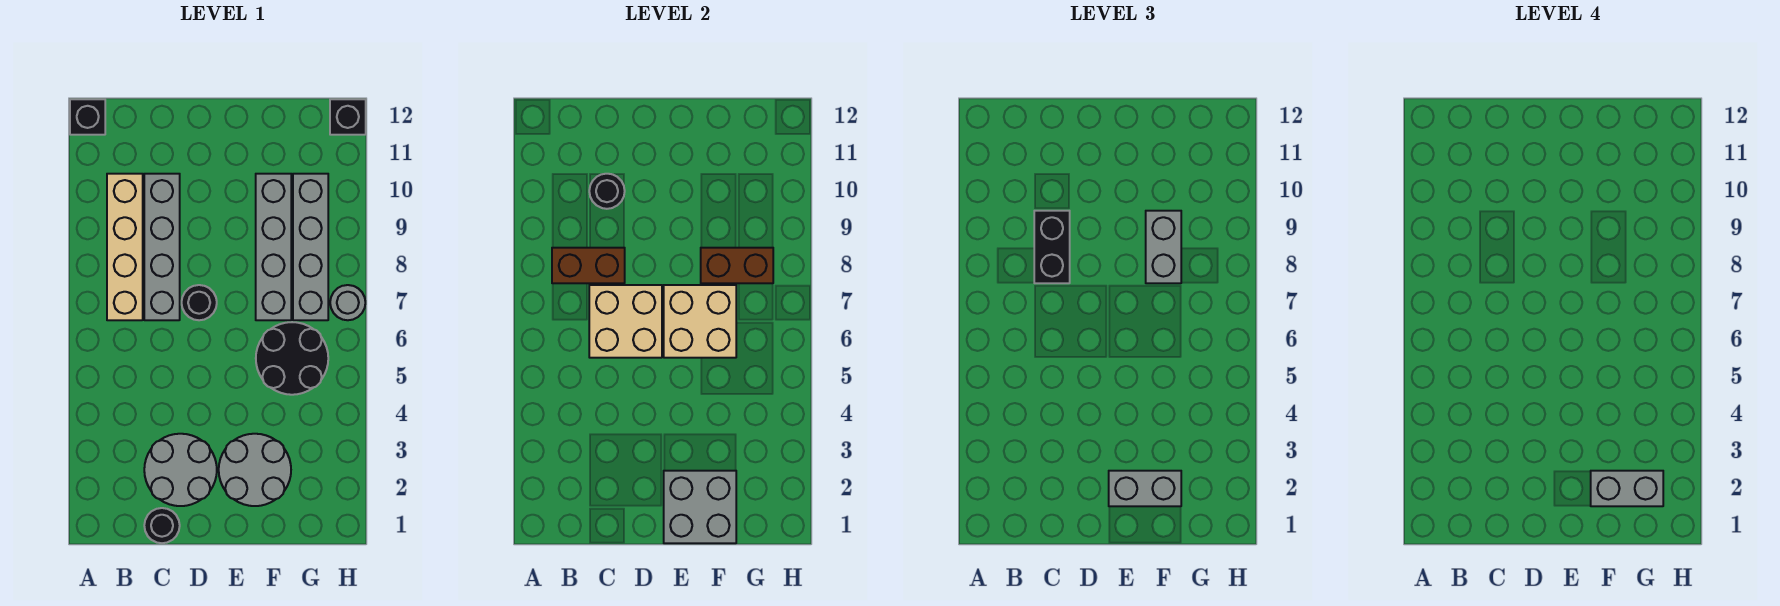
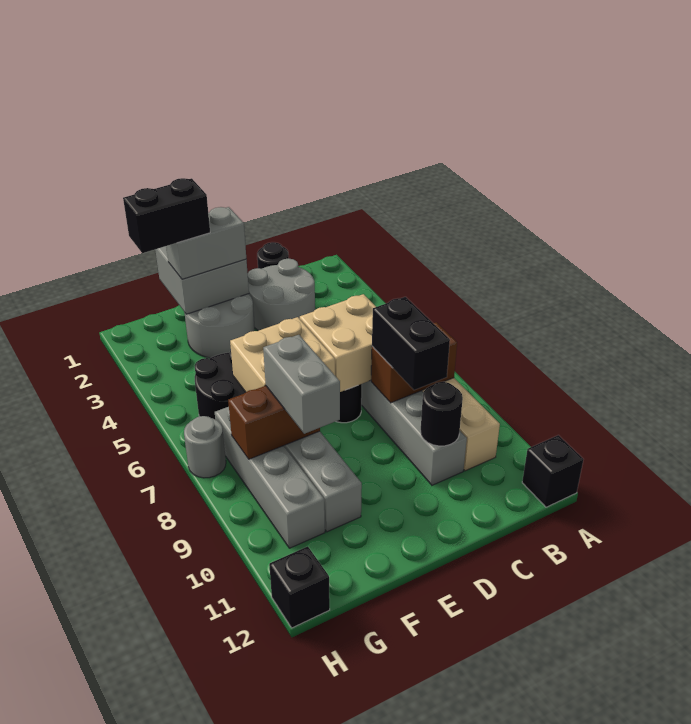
grey brick F2:G2 level 4 -> black brick F2:G2 level 4

